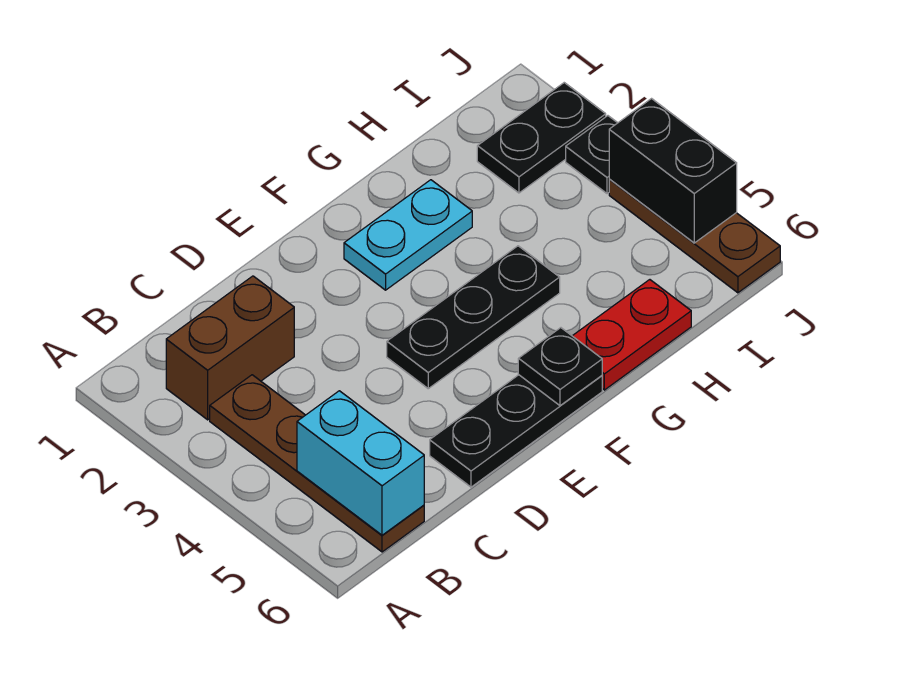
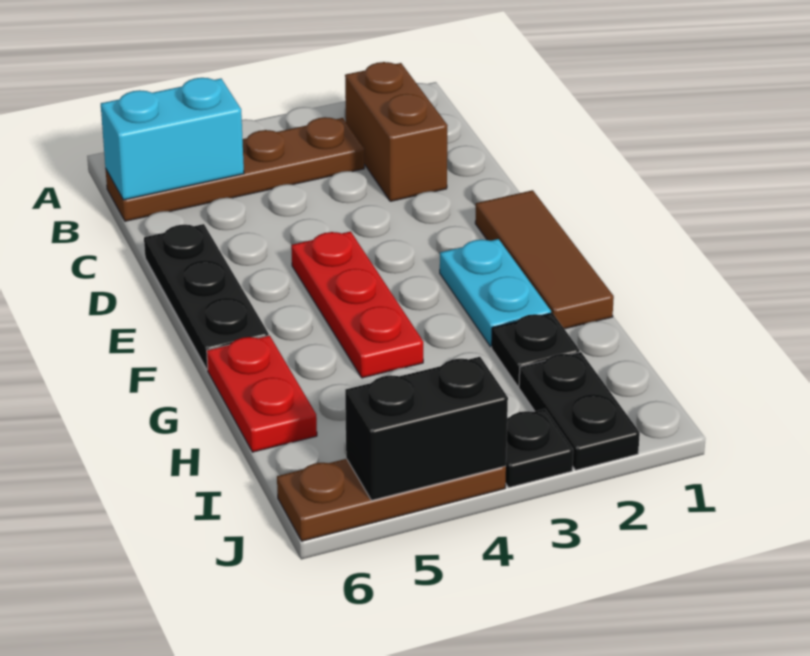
none -> brown tile E1:G1 level 1
black plate E4:G4 level 1 -> red plate E4:G4 level 1
black plate F6 level 2 -> black plate H2 level 1

